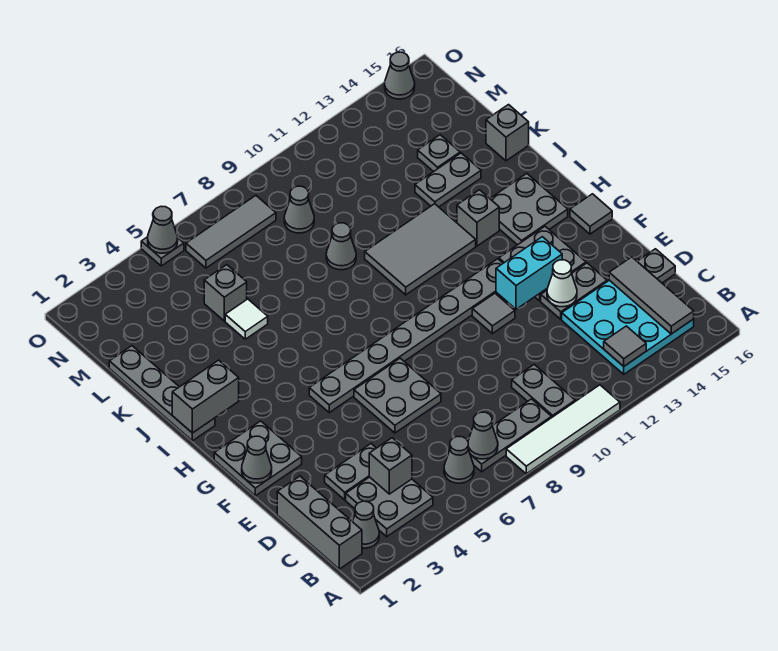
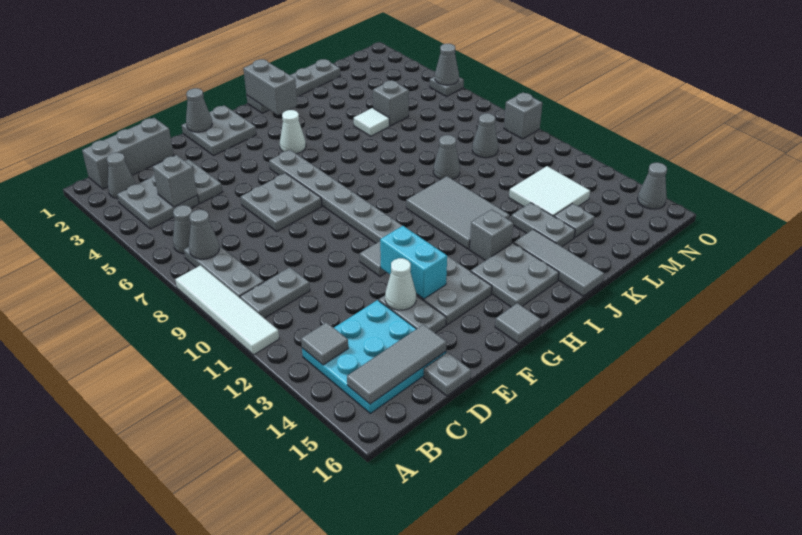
none -> white cone H4 level 1
grey brick K16 level 1 -> grey brick O9 level 1
none -> white tile L12:M13 level 1
grey tile N6:N8 level 1 -> grey tile J14:J16 level 1

